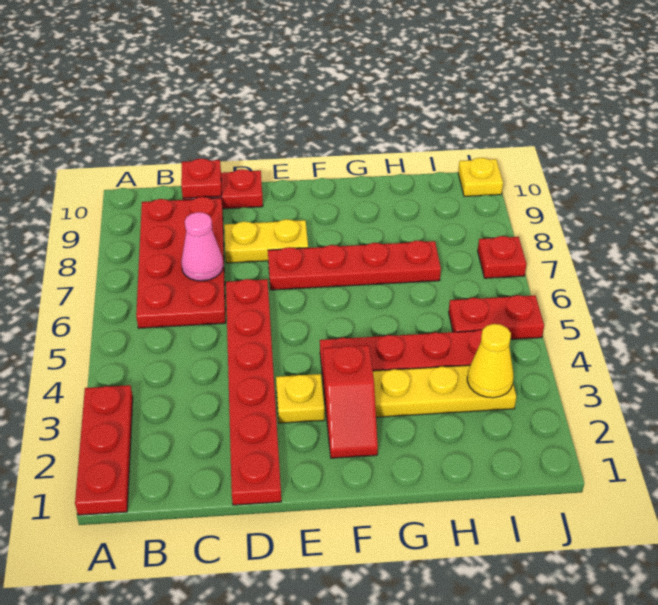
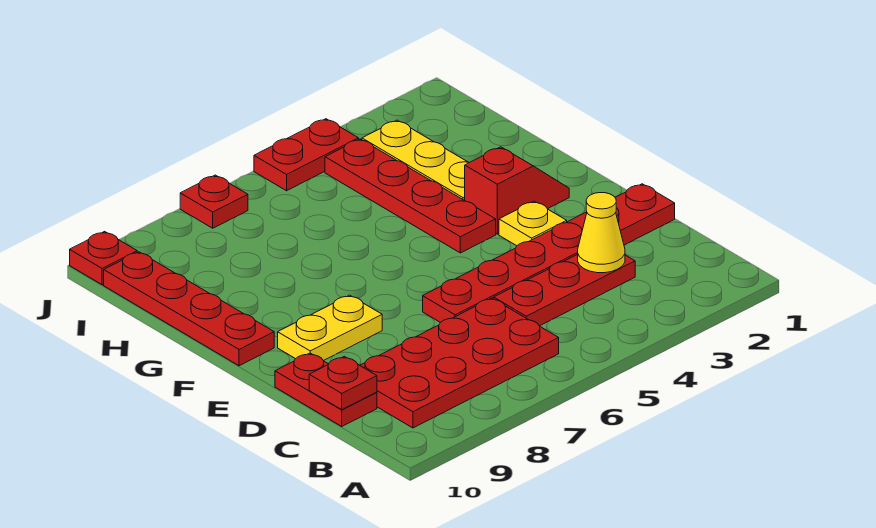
red plate A1:A3 level 1 -> red plate C3:C5 level 1
pink cone C7 level 2 -> none
yellow plate D8:E8 level 1 -> yellow plate E8:E9 level 1
red plate E7:H7 level 1 -> red plate F10:I10 level 1
yellow cone I3 level 2 -> yellow cone C3 level 2
red plate I5:J5 level 1 -> red plate J4:J5 level 1
yellow plate J10 level 1 -> red plate J10 level 1

